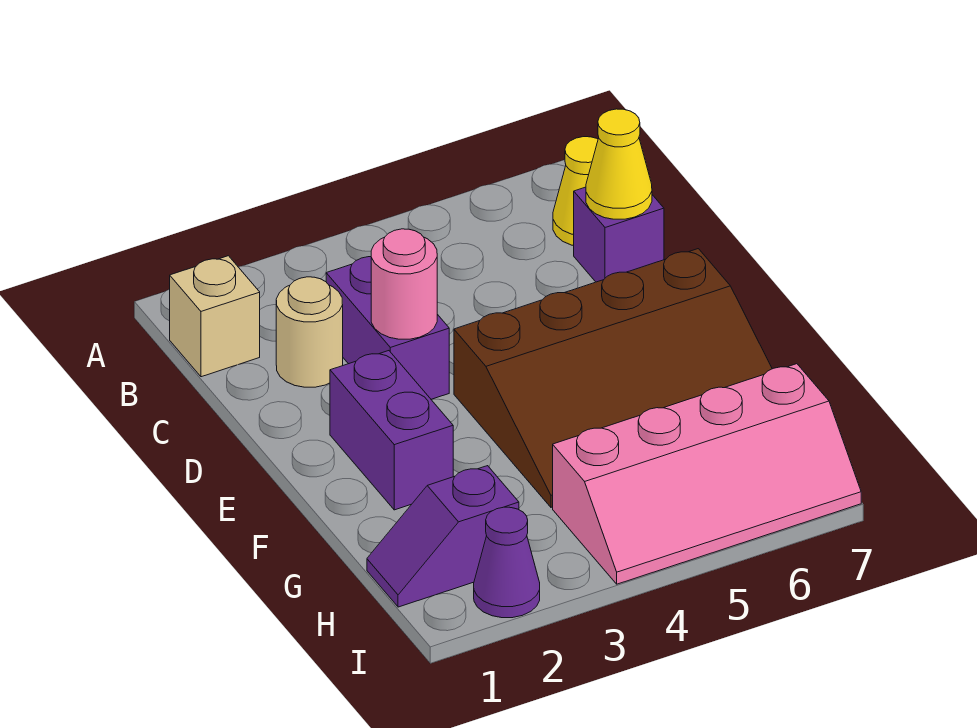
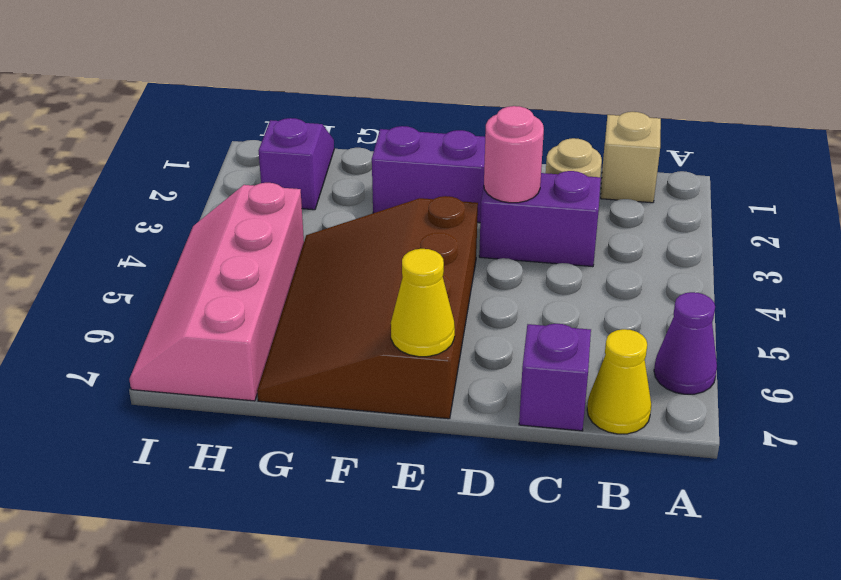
yellow cone C7 level 2 -> yellow cone E7 level 2
purple cone I2 level 1 -> purple cone A6 level 1

